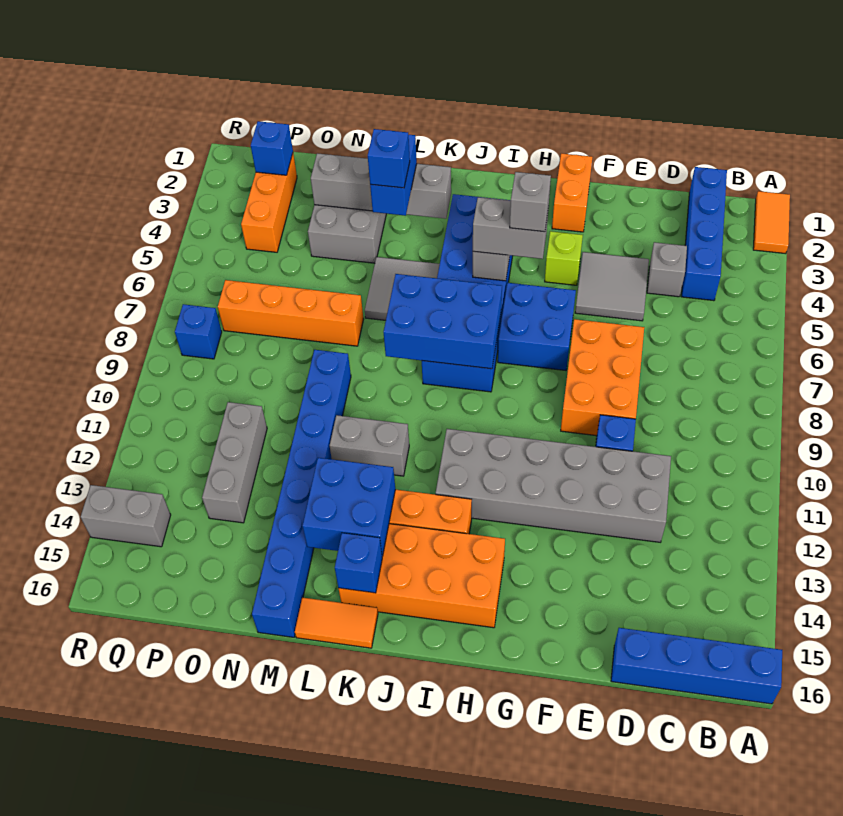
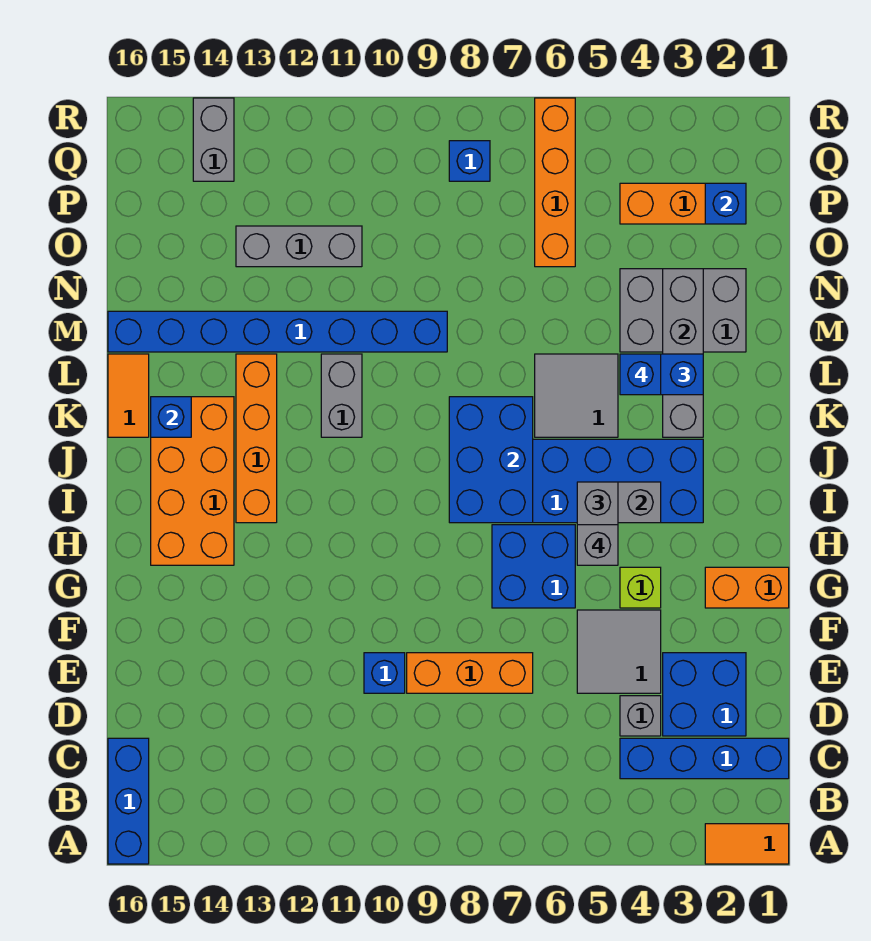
blue brick A16:D16 level 1 -> blue brick A16:C16 level 1
grey brick D11:I12 level 1 -> none
orange brick E7:F9 level 1 -> orange brick E7:E9 level 1
blue brick K13:L14 level 2 -> blue brick D2:E3 level 1
orange brick M7:P7 level 1 -> orange brick O6:R6 level 1

